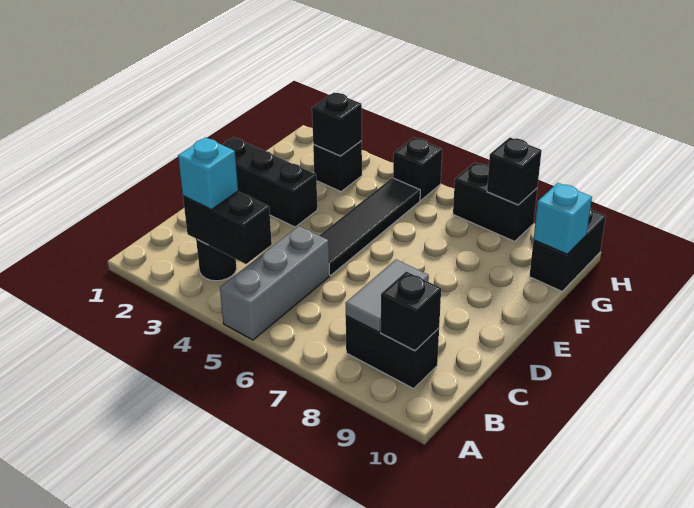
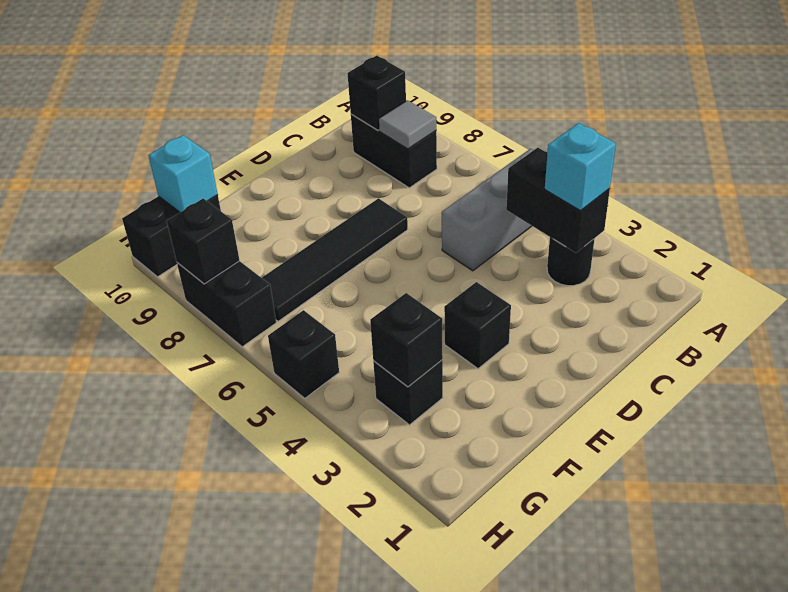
grey tile B8:C8 level 2 -> grey tile B8 level 2
black tile D5:G5 level 1 -> black tile D7:G7 level 1
black brick E1:E3 level 1 -> black brick E3 level 1

